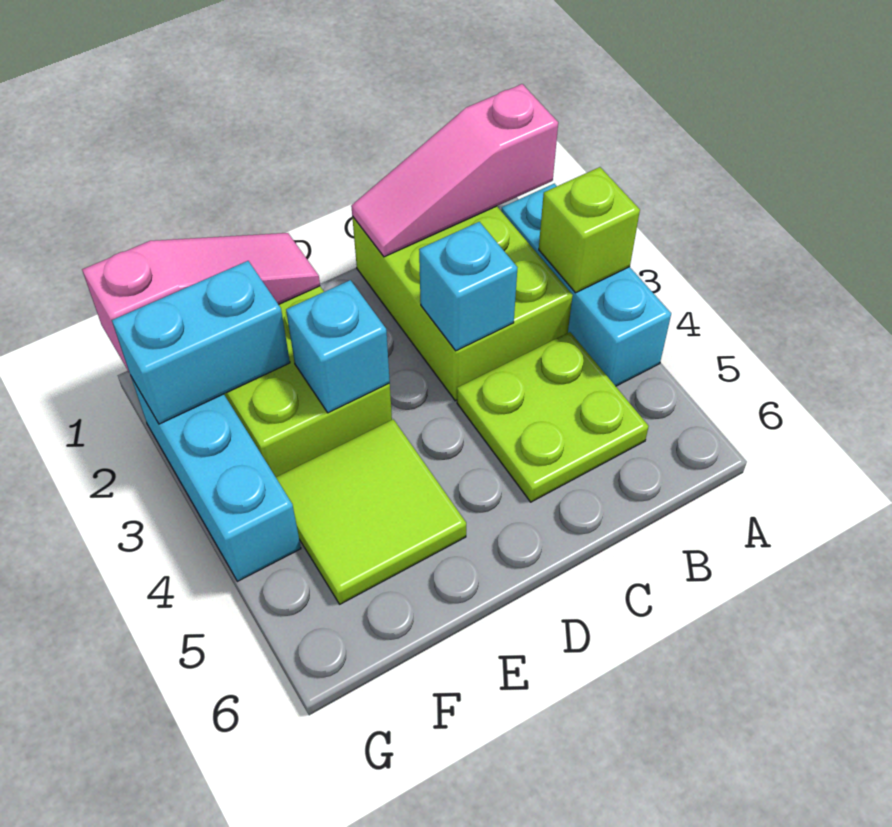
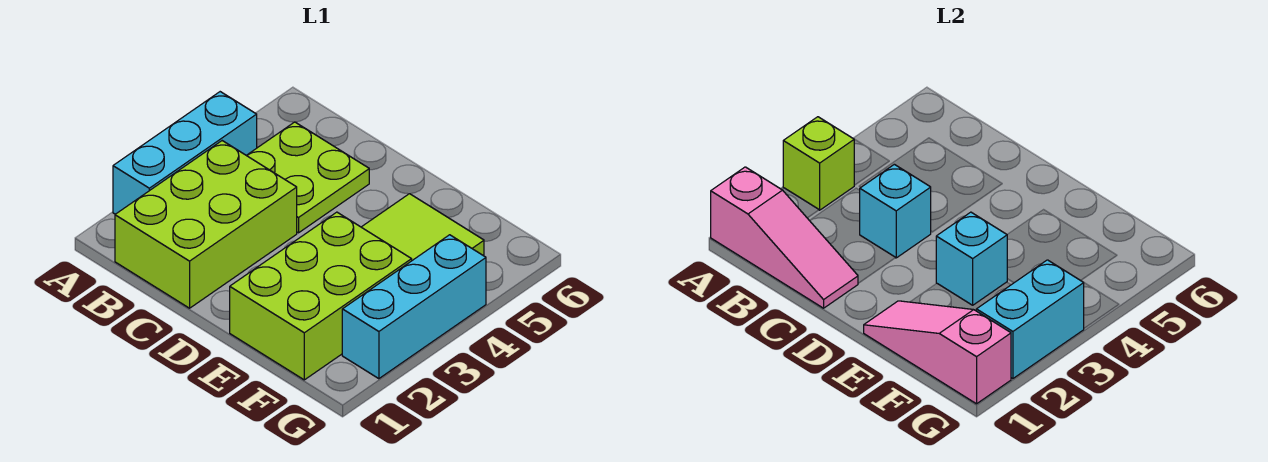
cyan brick F2:G2 level 2 -> cyan brick G2:G3 level 2

